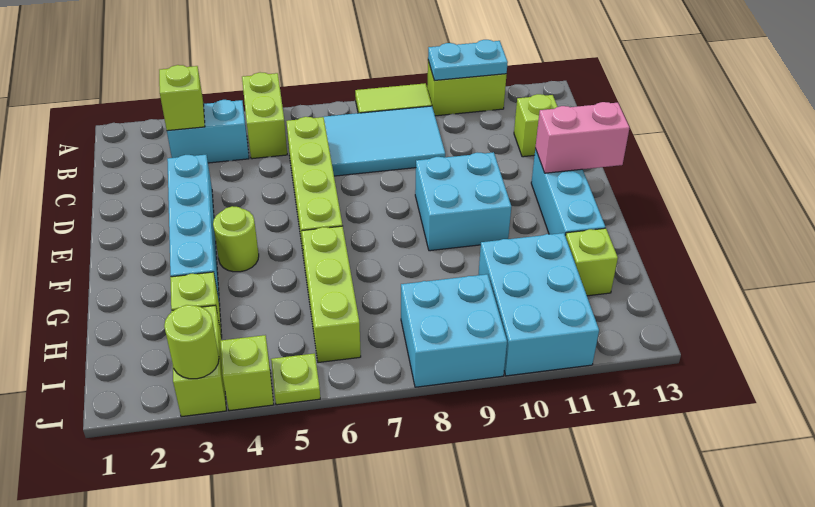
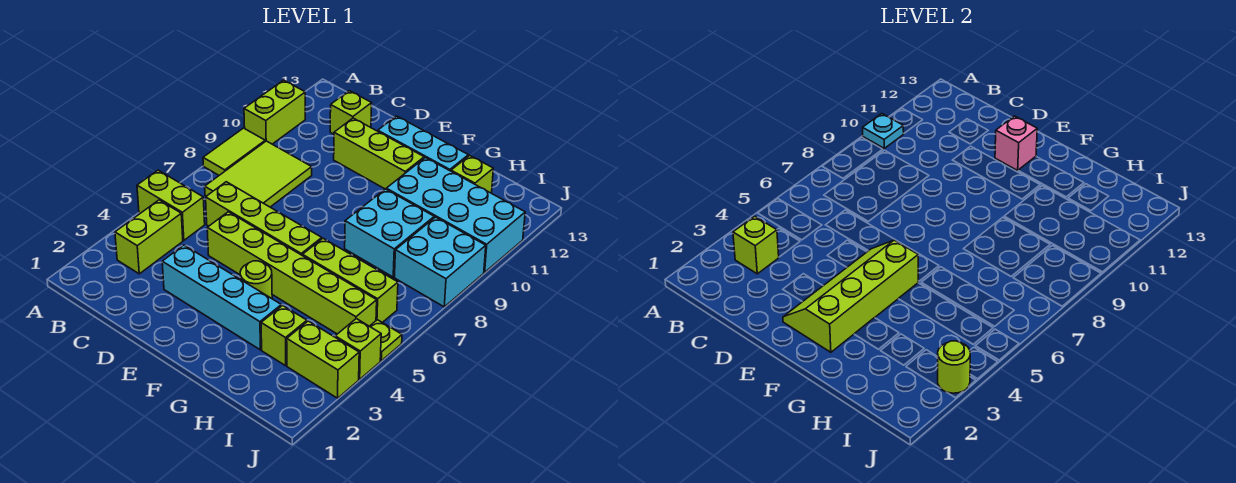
cyan plate A10:A11 level 2 -> cyan plate A10 level 2
cyan brick B3:B4 level 1 -> lime brick B3:B4 level 1
cyan tile B7:C9 level 1 -> lime tile B7:C9 level 1
none -> lime brick D5:I5 level 1
none -> lime brick D11:F11 level 1
none -> lime slope E2:F5 level 2 top F
cyan brick E9:F10 level 1 -> cyan brick G8:H9 level 1
pink brick E12:E13 level 2 -> pink brick E12 level 2
cyan brick H10:J11 level 1 -> cyan brick G10:J11 level 1

